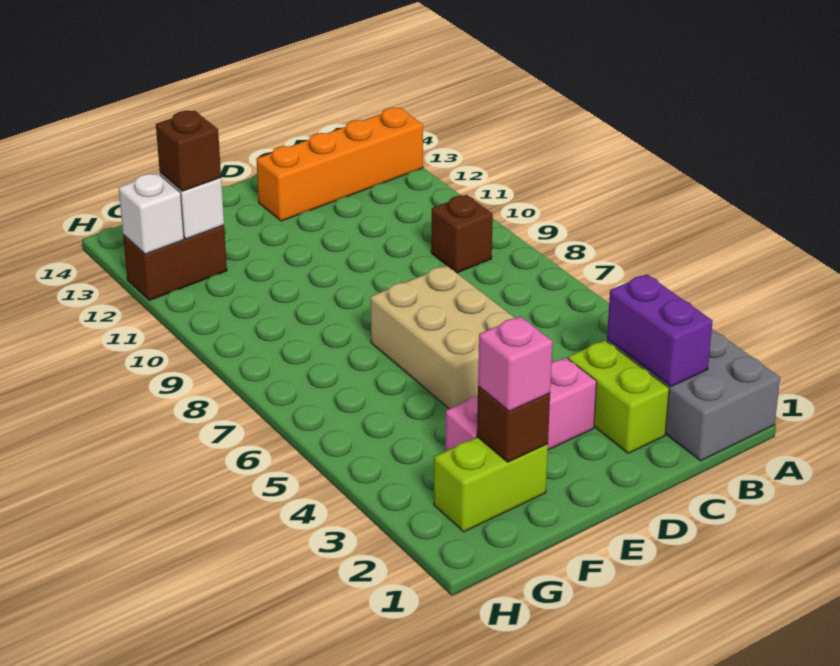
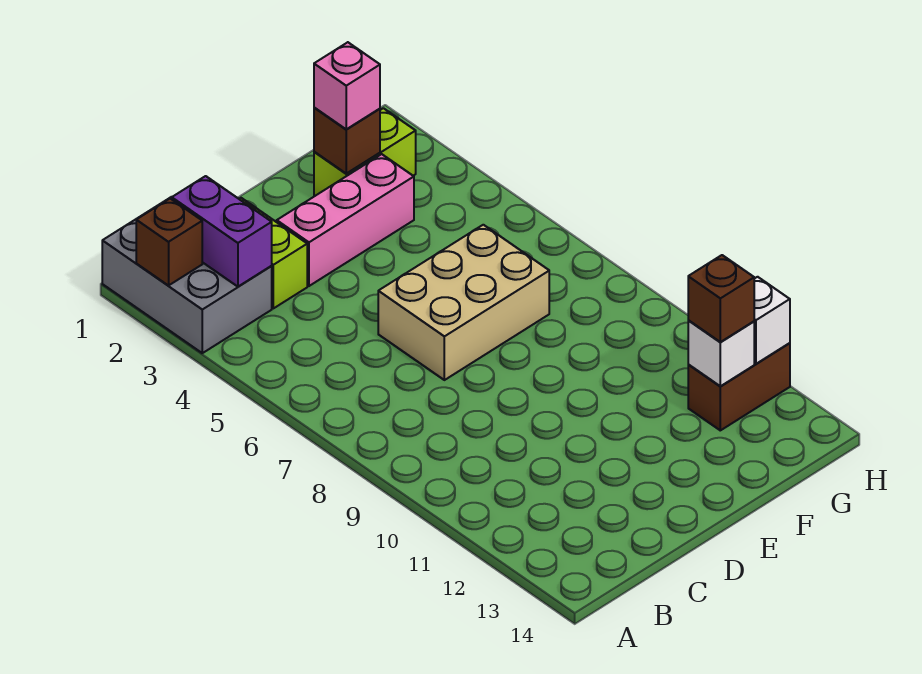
orange brick A13:D13 level 1 -> none
brown brick B9 level 1 -> brown brick A2 level 2
tan brick D5:E7 level 1 -> tan brick D6:F7 level 1

